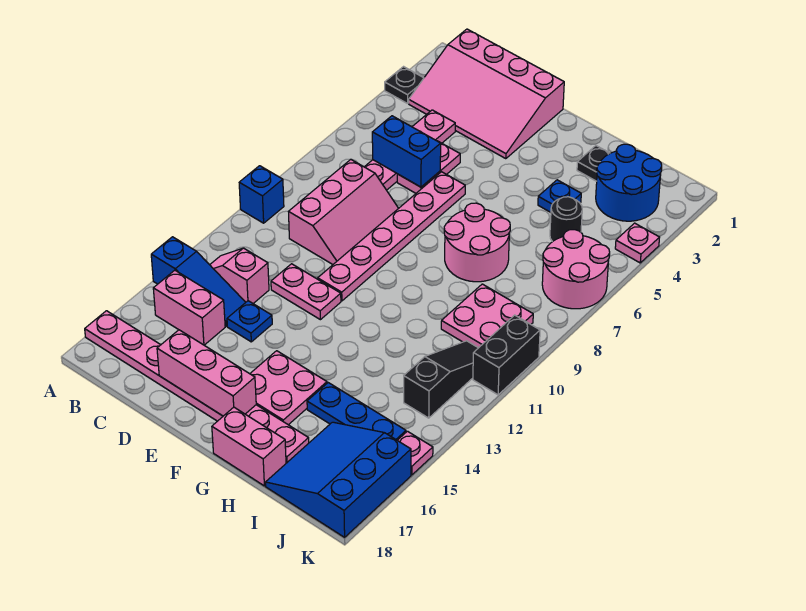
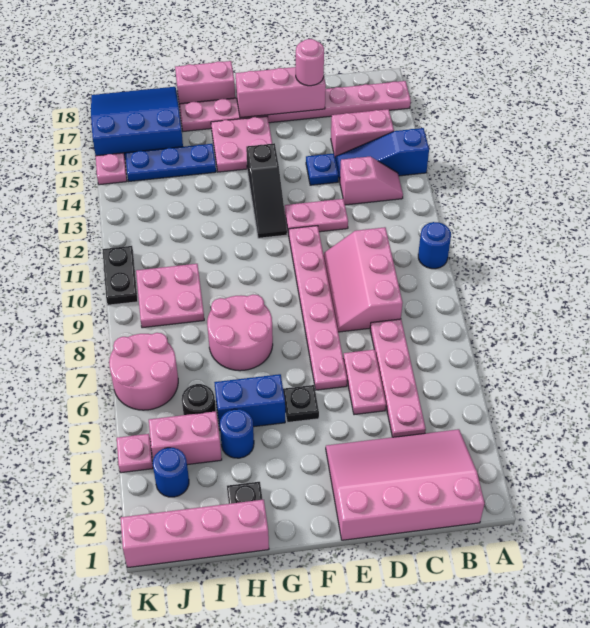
black plate A3 level 1 -> black plate F5 level 1
blue brick A10 level 1 -> blue round brick A10 level 1
blue brick C6:D6 level 2 -> blue brick G5:H5 level 1
none -> pink round brick D17 level 3
none -> pink brick H1:K1 level 1
blue plate H4 level 1 -> blue round brick H4 level 1
blue round brick I2:J3 level 1 -> blue round brick J3 level 1
none -> pink brick I4:J4 level 1
blue slope I16:K18 level 1 top K -> blue slope I16:K18 level 1 top 16
black slope J11:J13 level 1 top 13 -> black slope F12:F14 level 1 top 14
black brick K10:K11 level 1 -> black plate K10:K11 level 1

